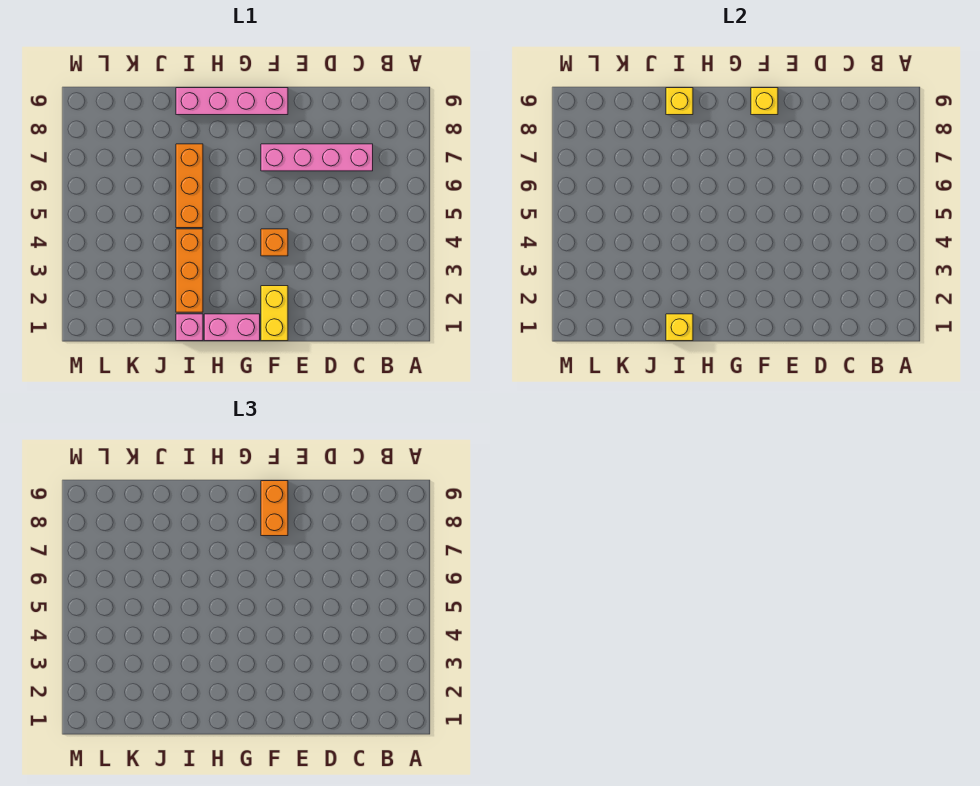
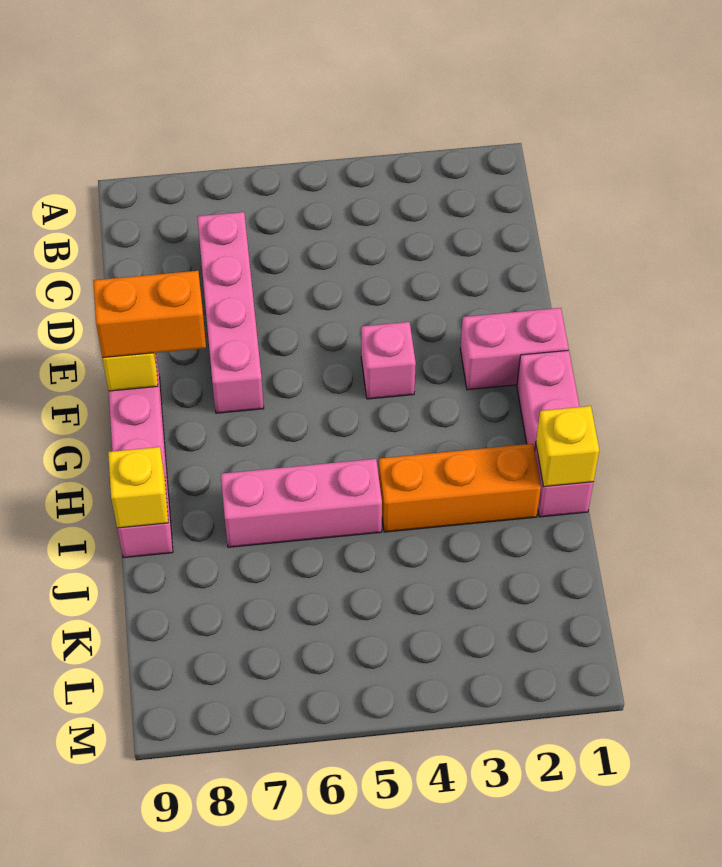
yellow brick F1:F2 level 1 -> pink brick F1:F2 level 1
orange brick F4 level 1 -> pink brick F4 level 1
orange brick I5:I7 level 1 -> pink brick I5:I7 level 1

